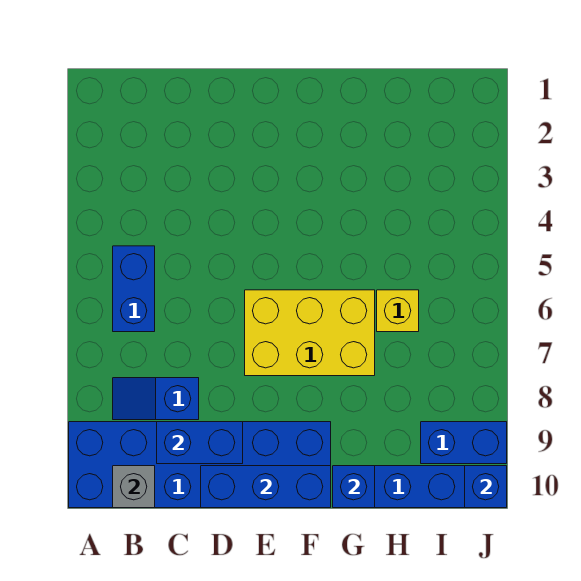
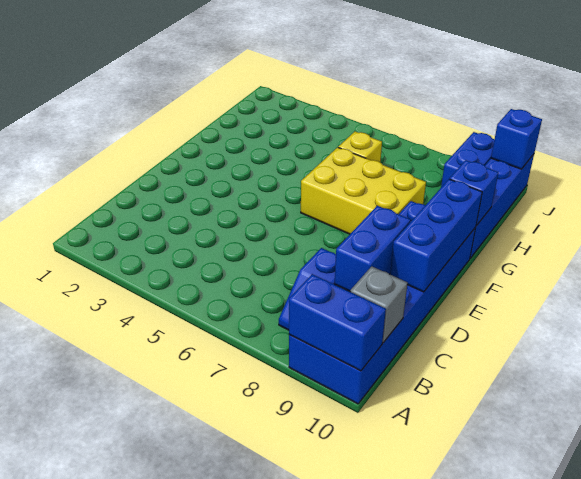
blue brick B5:B6 level 1 -> blue brick A9:A10 level 2
yellow brick E6:G7 level 1 -> yellow brick F6:G8 level 1

